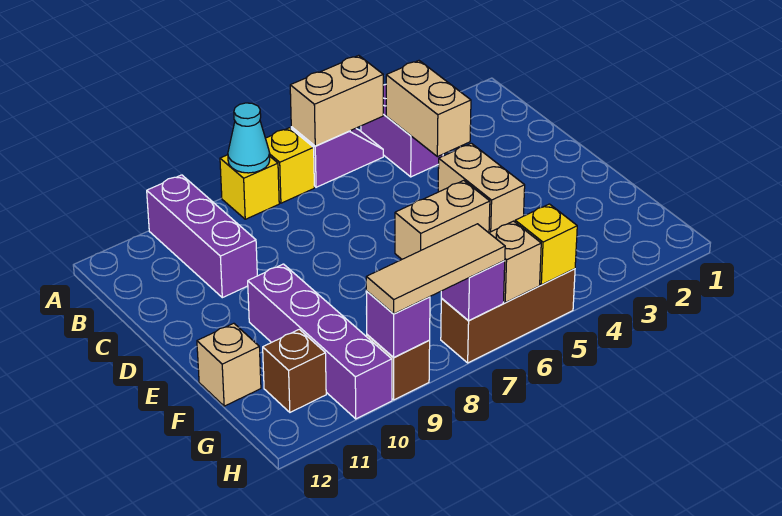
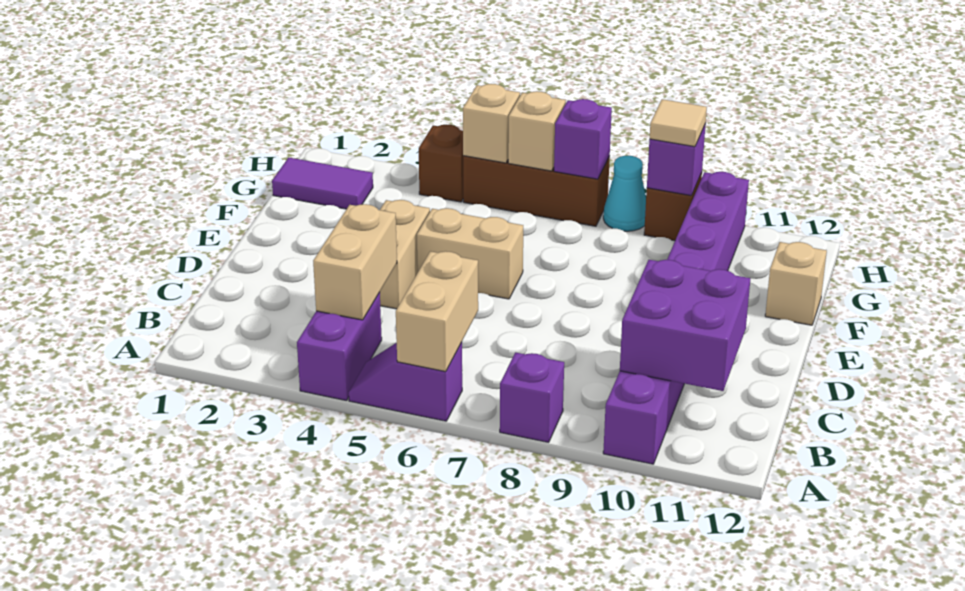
tan brick A5:A6 level 2 -> tan brick A6:B6 level 2
yellow brick A7 level 1 -> none
yellow brick A8 level 1 -> purple brick A8 level 1
cyan cone A8 level 2 -> cyan cone H8 level 1
none -> purple brick B10:C11 level 2
none -> purple tile G1:G2 level 1
brown brick G11 level 1 -> brown brick H4 level 1
yellow brick H5 level 2 -> tan brick H5 level 2
tan tile H7:H9 level 3 -> tan tile H9 level 3

